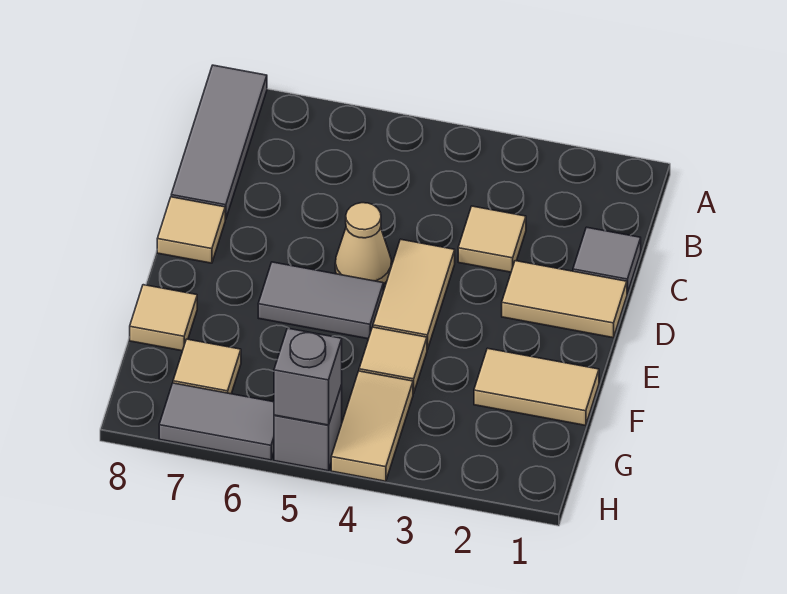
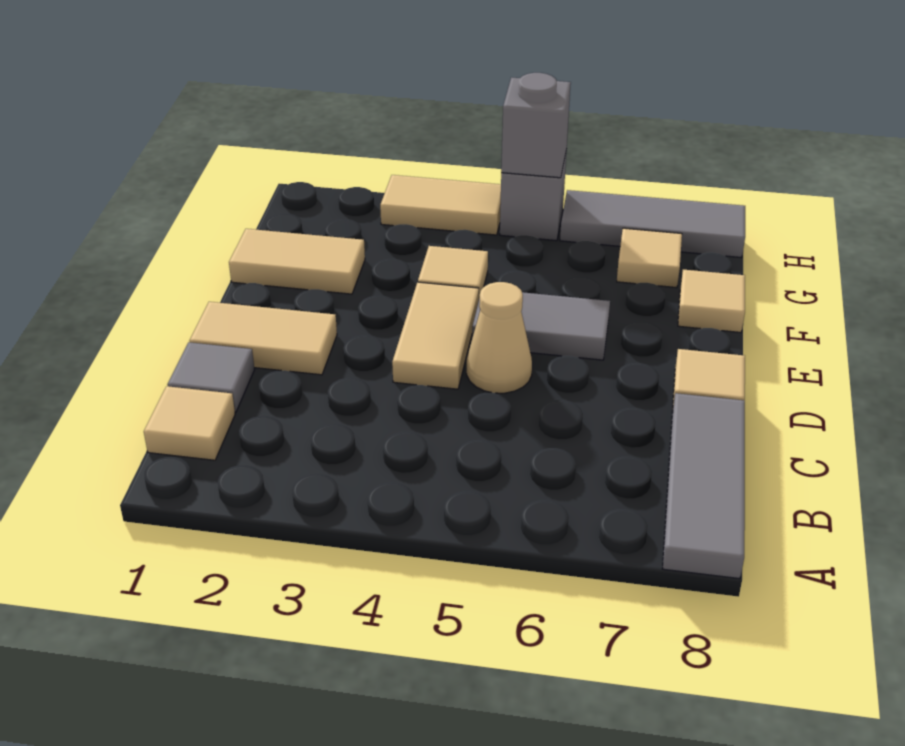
tan tile C3 level 1 -> tan tile B1 level 1
tan tile G4:H4 level 1 -> tan tile H3:H4 level 1
grey tile H6:H7 level 1 -> grey tile H6:H8 level 1

